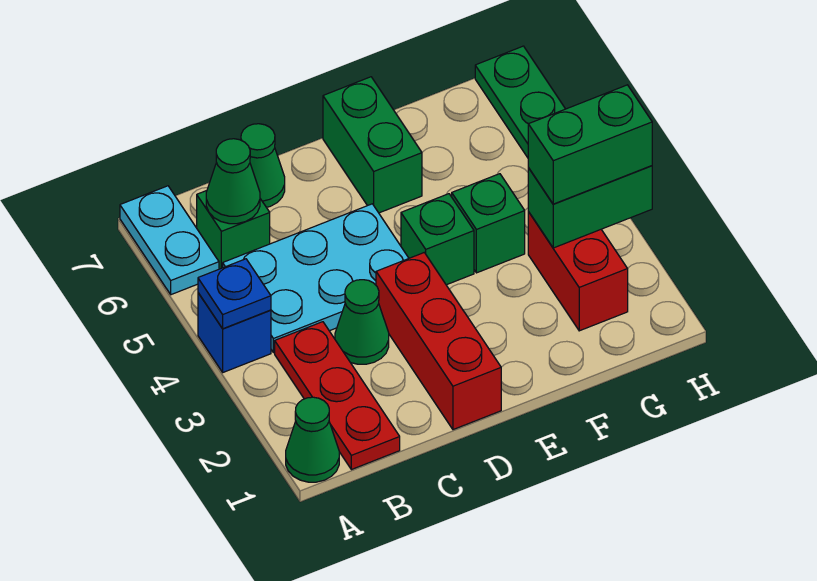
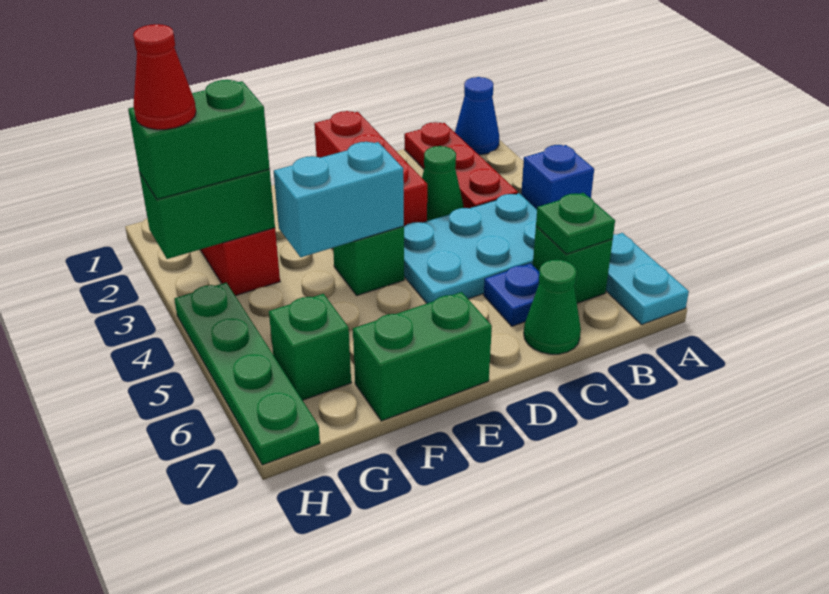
green cone A1 level 1 -> blue cone A1 level 1
blue plate A4 level 2 -> blue plate C6 level 1
green cone B6 level 2 -> green plate B6 level 2
none -> cyan brick E4:F4 level 2
green brick E6:E7 level 1 -> green brick E7:F7 level 1
green brick F4 level 1 -> green brick G6 level 1
none -> red cone H3 level 4

